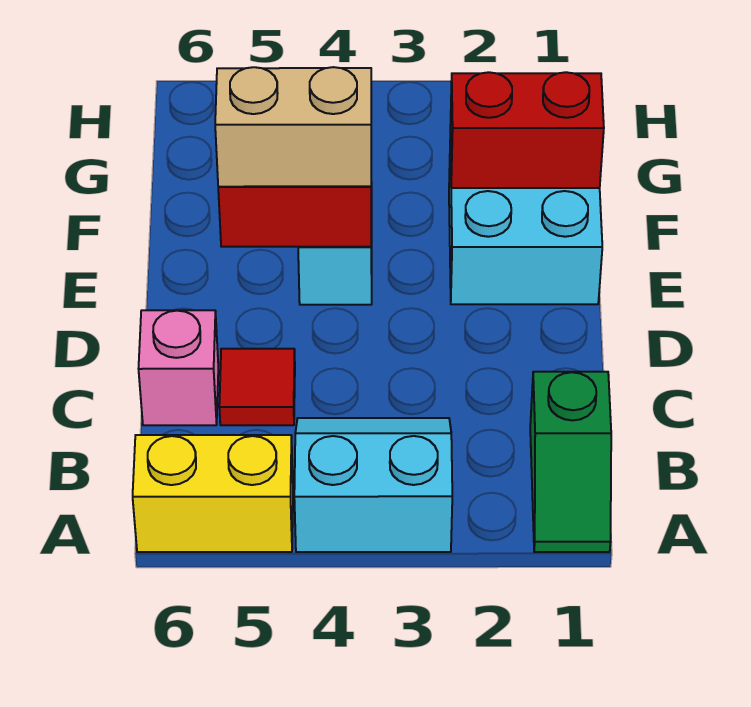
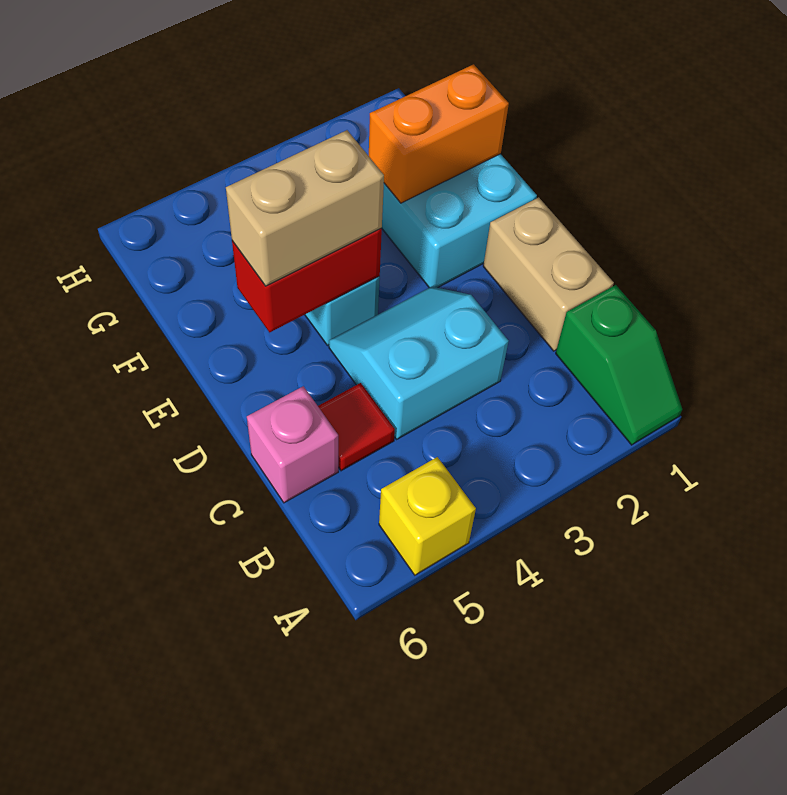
cyan slope A3:B4 level 1 top A -> cyan slope C3:D4 level 1 top C
yellow brick A5:A6 level 1 -> yellow brick A5 level 1
none -> tan brick C1:D1 level 1
red brick F1:F2 level 2 -> orange brick F1:F2 level 2

